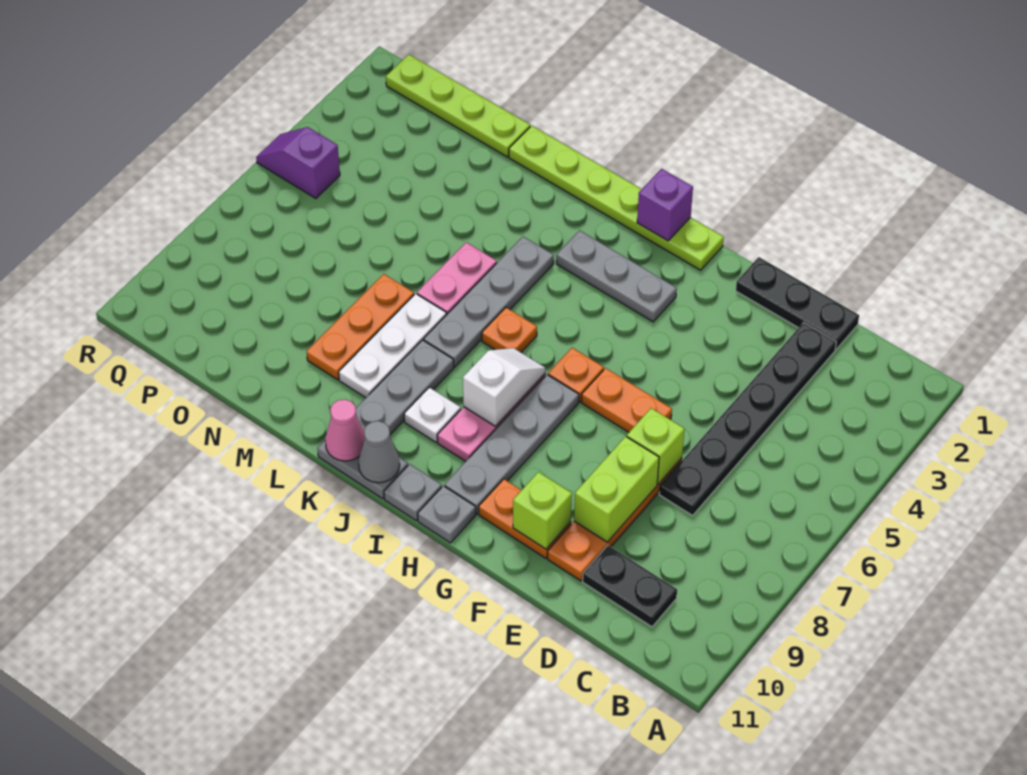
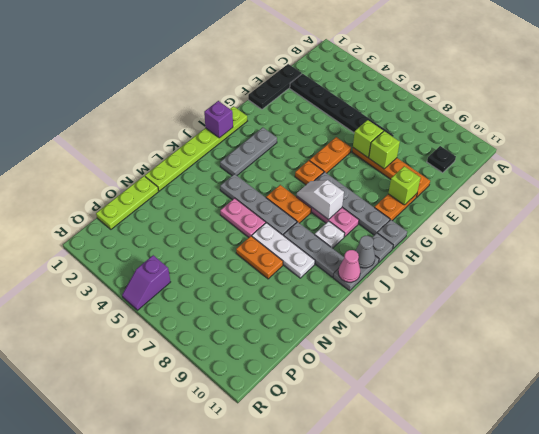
black plate C10:D10 level 1 -> black plate C10 level 1
lime brick E8:E9 level 2 -> lime brick E8 level 2
orange plate J6 level 1 -> orange plate J6:J7 level 1
orange plate M7:M9 level 1 -> orange plate M7:M8 level 1
lime plate N1:Q1 level 1 -> lime plate N1:P1 level 1

